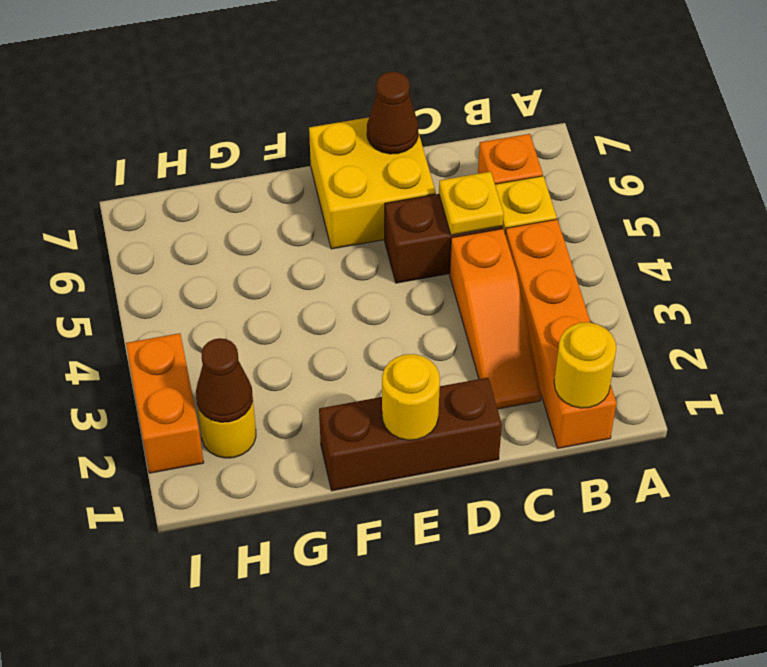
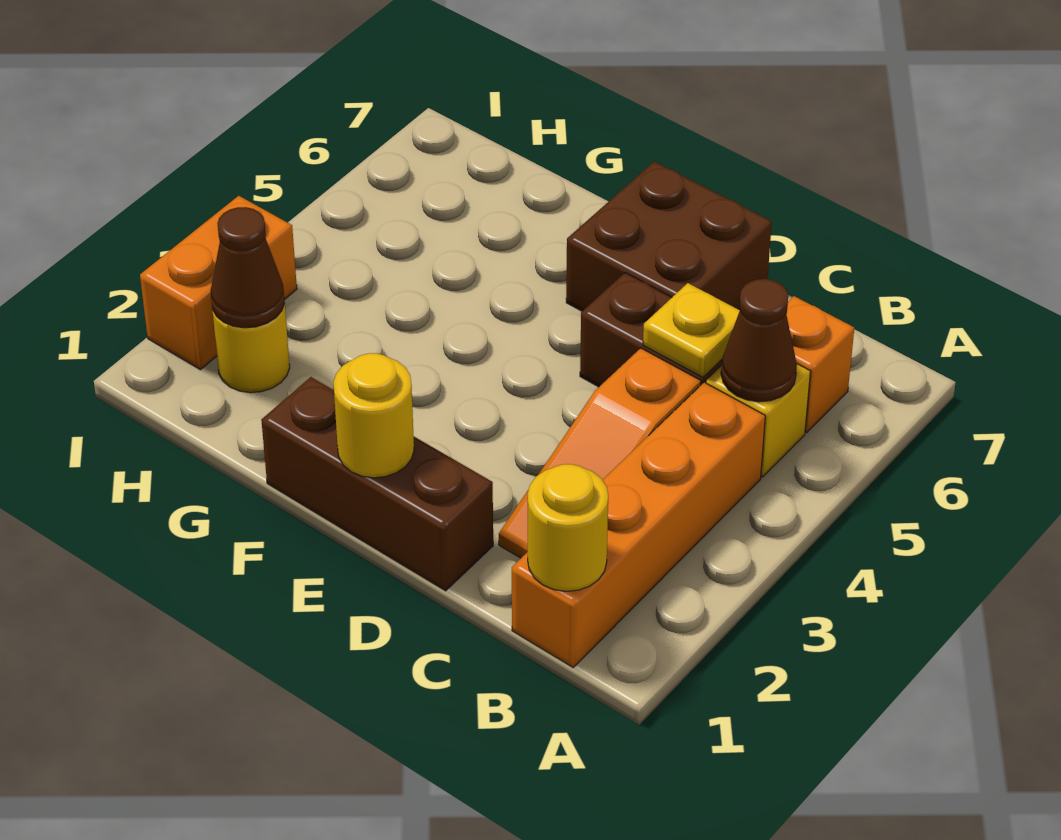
yellow brick D6:E7 level 1 -> brown brick D6:E7 level 1
brown cone D7 level 2 -> brown cone B5 level 2

